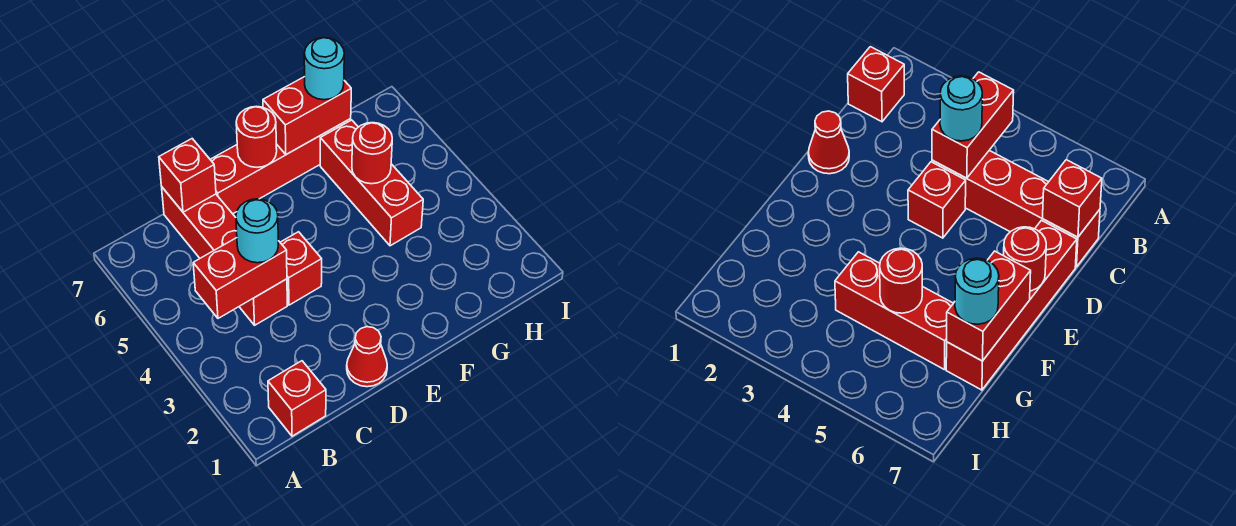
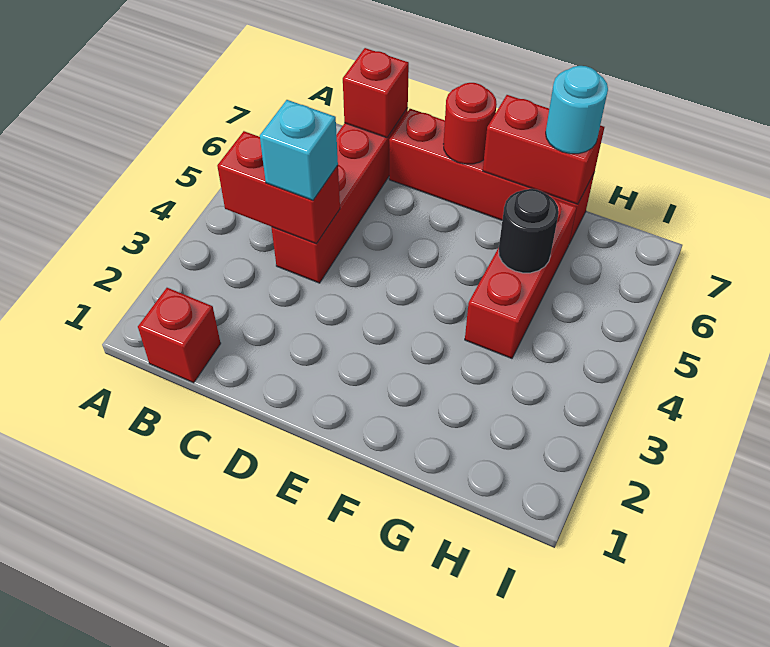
cyan round brick C4 level 3 -> cyan brick C4 level 3
red cone D1 level 1 -> none
red brick D4 level 1 -> none
red round brick G5 level 2 -> black round brick G5 level 2

